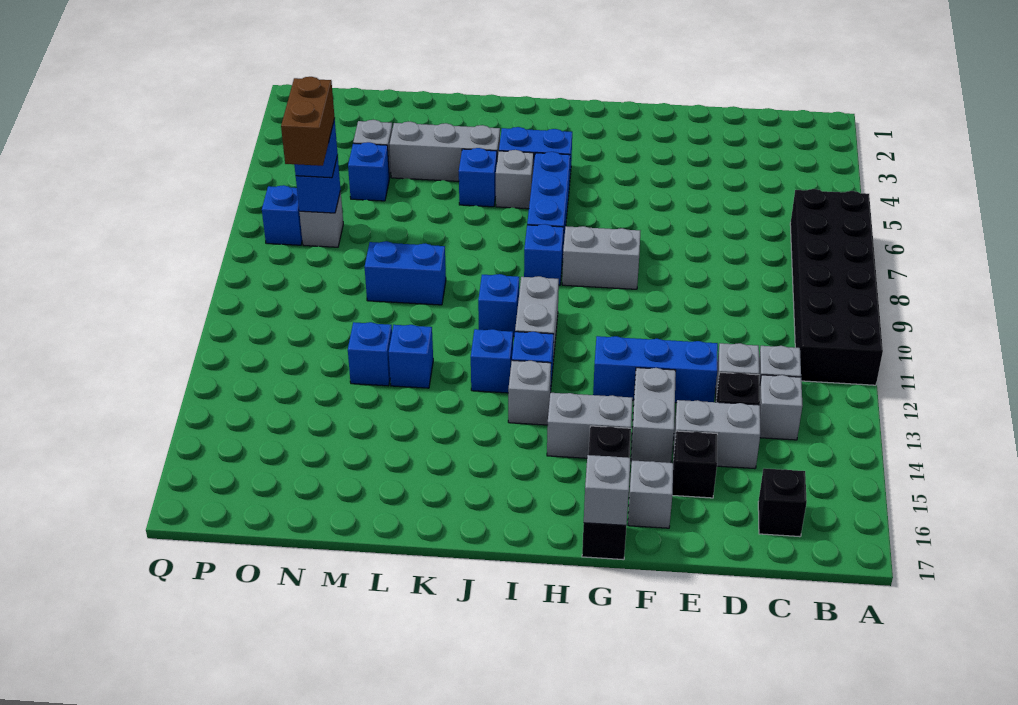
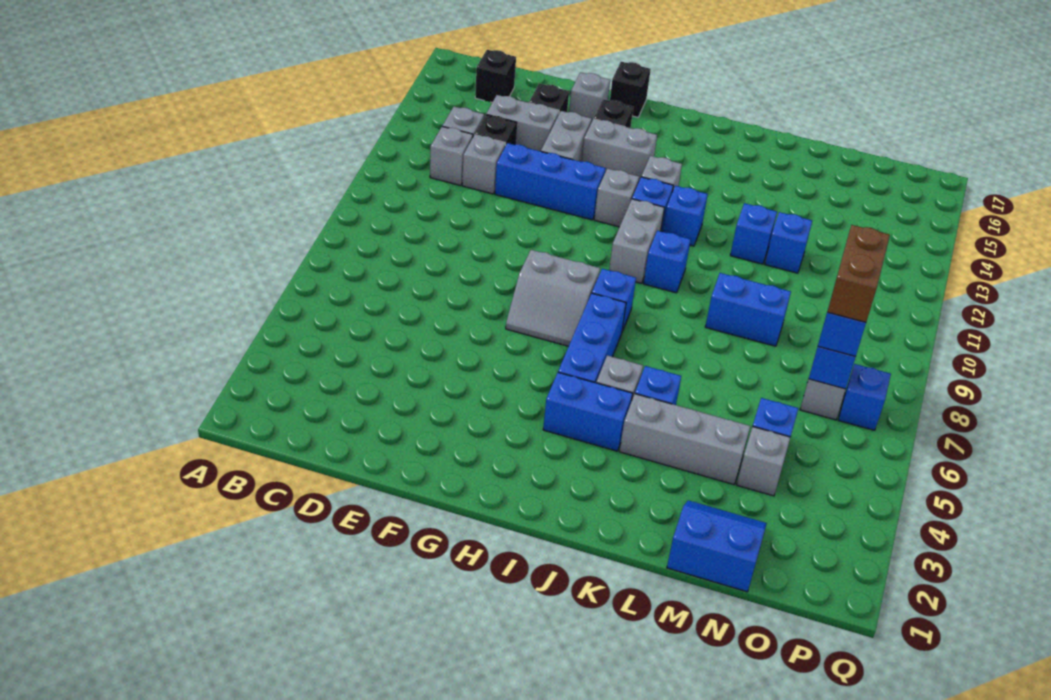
black brick A6:B11 level 1 -> none
grey brick G17 level 2 -> grey brick H12 level 1
none -> blue slope M1:N2 level 1 top 1

